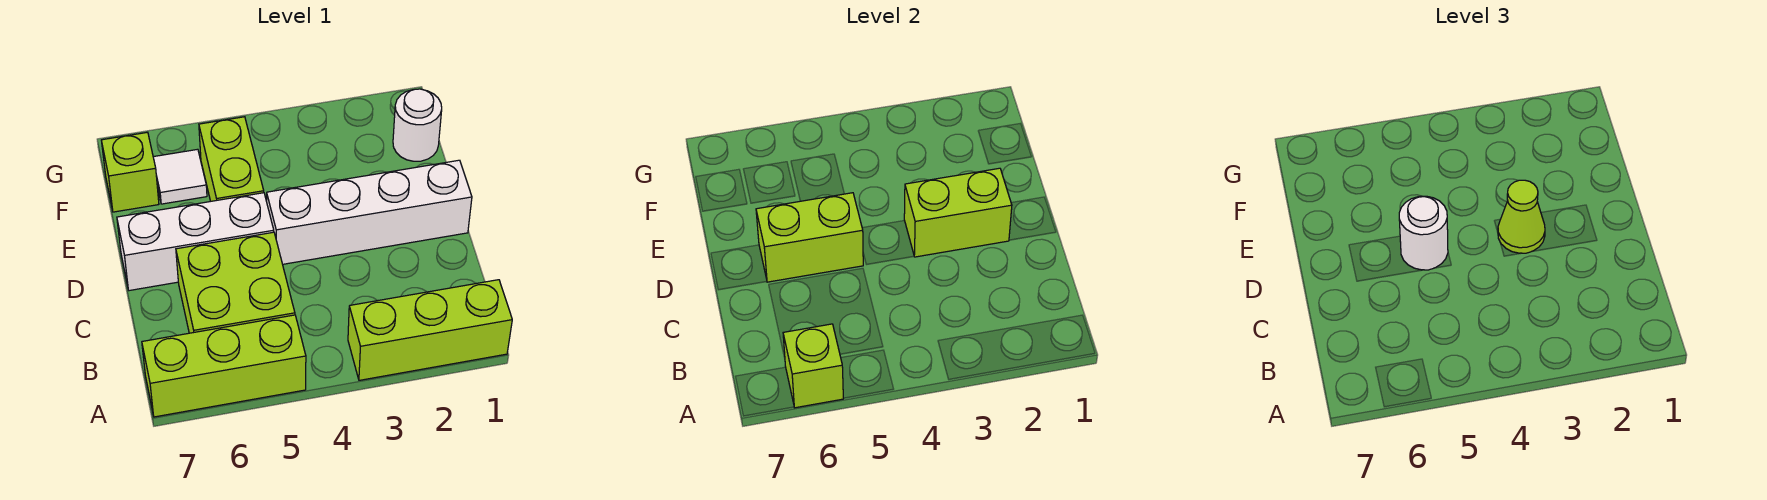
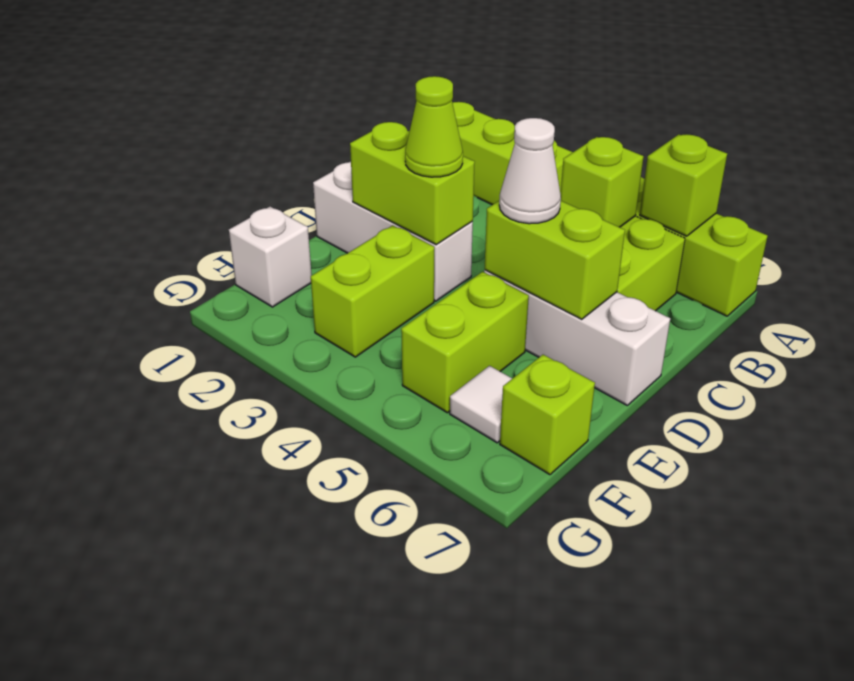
none -> lime brick B5 level 2
white brick D1:D4 level 1 -> white brick D1:D3 level 1
white round brick D5 level 3 -> white cone D5 level 3
none -> lime brick E3:F3 level 1
white round brick F1 level 1 -> white brick F1 level 1

